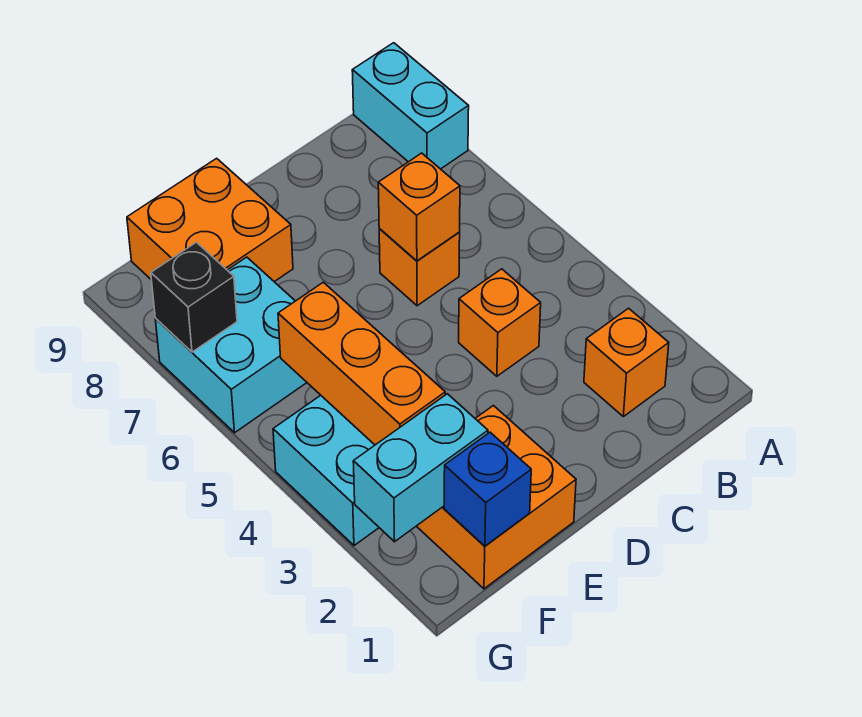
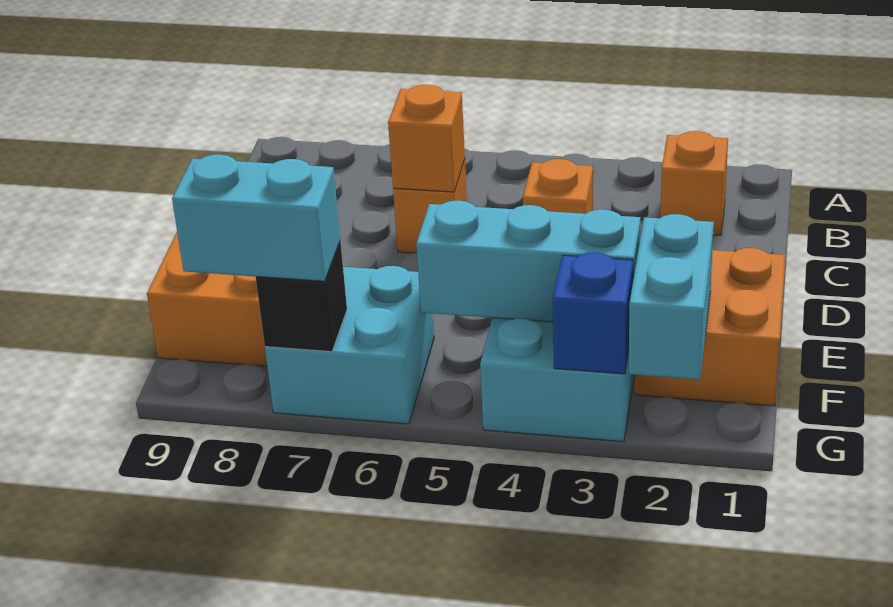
cyan brick A8:A9 level 1 -> cyan brick G7:G8 level 3
blue brick F1 level 2 -> blue brick G3 level 2
orange brick F3:F5 level 2 -> cyan brick F3:F5 level 2

